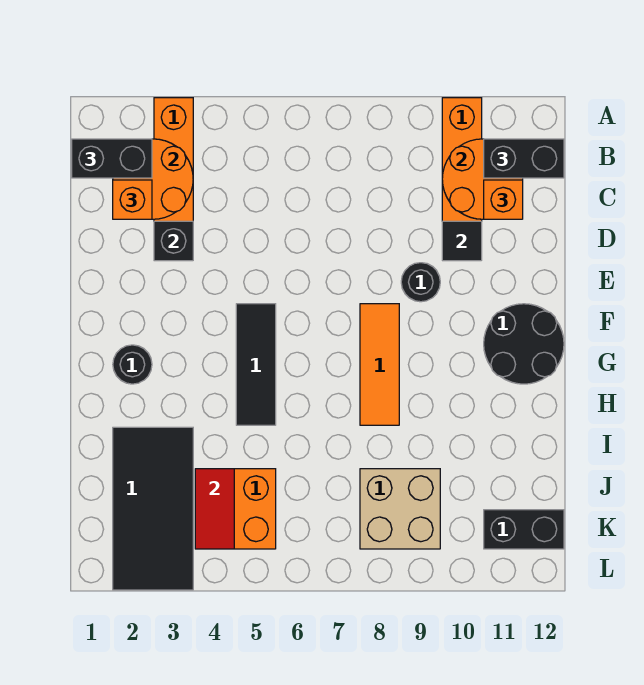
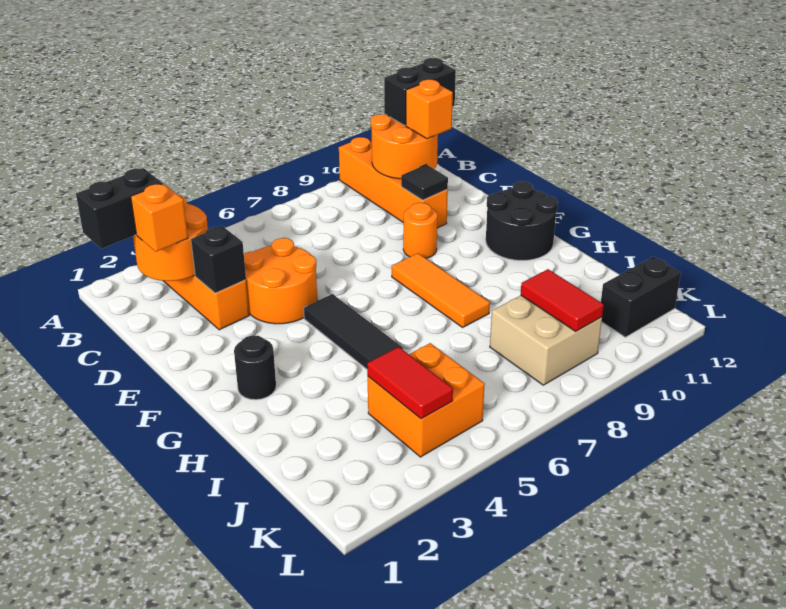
none -> orange round brick D4:E5 level 1
black round brick E9 level 1 -> orange round brick E9 level 1
black tile I2:L3 level 1 -> none
none -> red tile J9:K9 level 2

